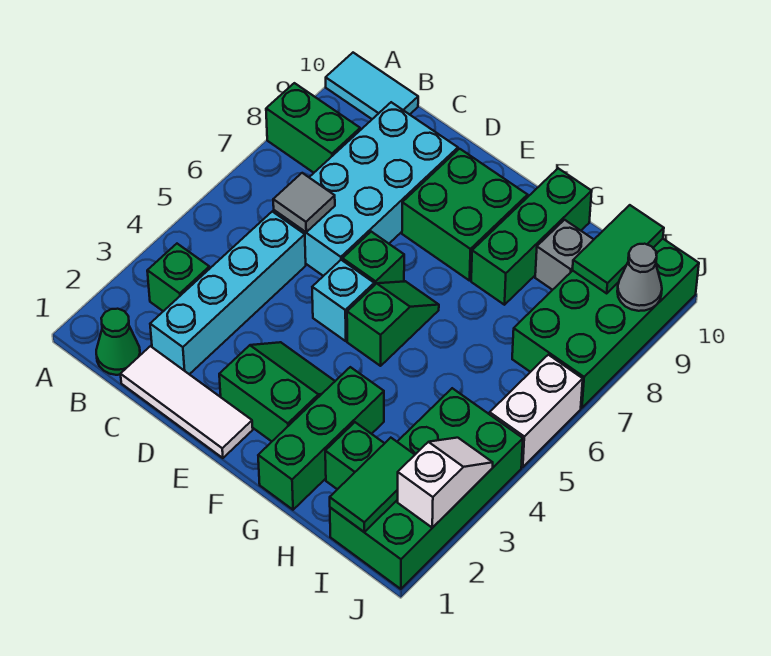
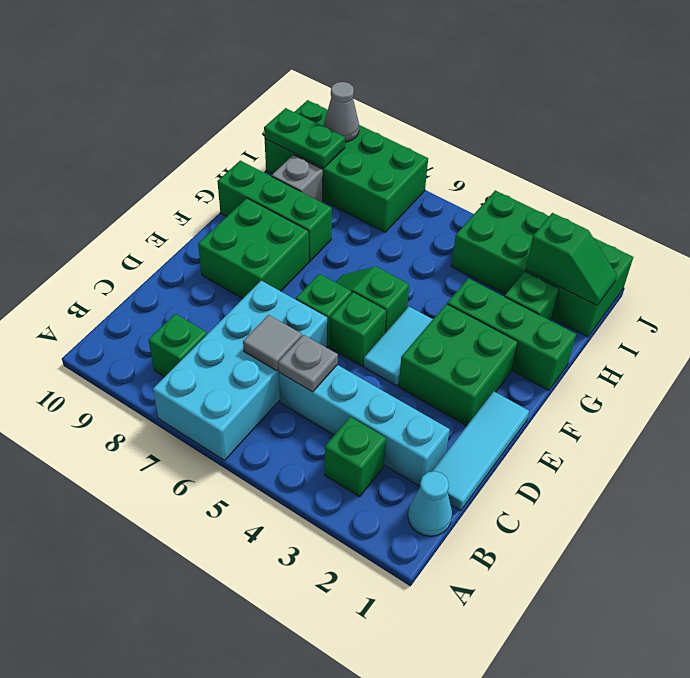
green brick A8:B8 level 1 -> green brick B8 level 1
cyan tile A10:B10 level 1 -> cyan tile E4:F4 level 1
green cone B1 level 1 -> cyan cone B1 level 1
white tile C1:E1 level 1 -> cyan tile C1:E1 level 1
none -> grey plate C5 level 2
cyan brick C6:D9 level 1 -> cyan brick A6:D7 level 1
green slope E2:F3 level 1 top 2 -> green brick E2:F3 level 1
cyan brick E5 level 1 -> green brick E5 level 1
green tile I1:I2 level 2 -> green slope I1:I2 level 2 top 2
green tile I9:I10 level 2 -> green plate I9:I10 level 2
white slope J2:J3 level 2 top 2 -> none
white brick J5:J6 level 1 -> none

